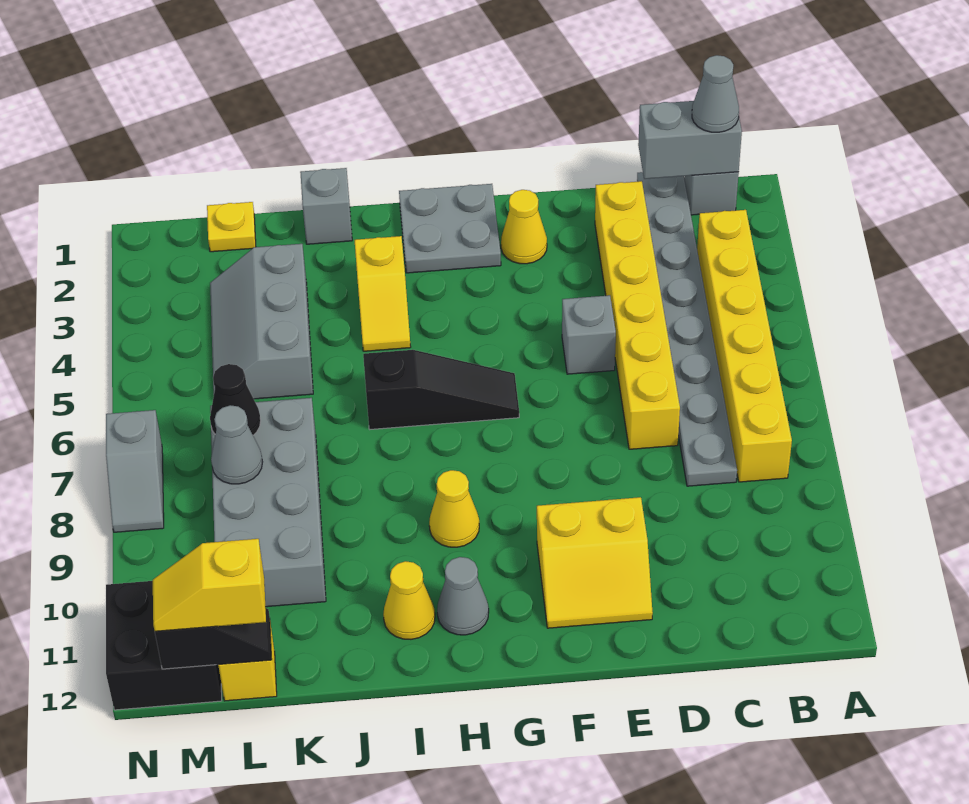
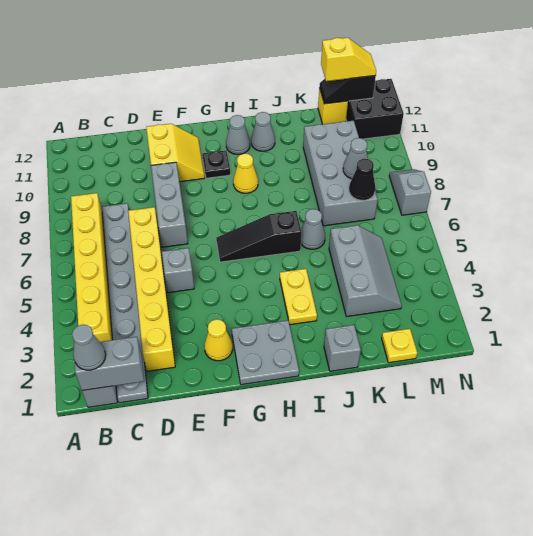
none -> grey brick E7:E9 level 1
yellow slope E10:F11 level 1 top 10 -> yellow slope E10:F11 level 1 top E
none -> black plate G10 level 1
yellow slope I3:I4 level 1 top 3 -> yellow plate I3:I4 level 1
yellow cone I11 level 1 -> grey cone I11 level 1
none -> grey cone J6 level 1

